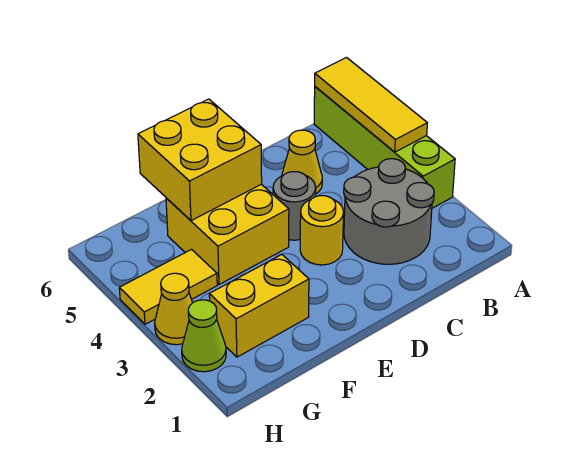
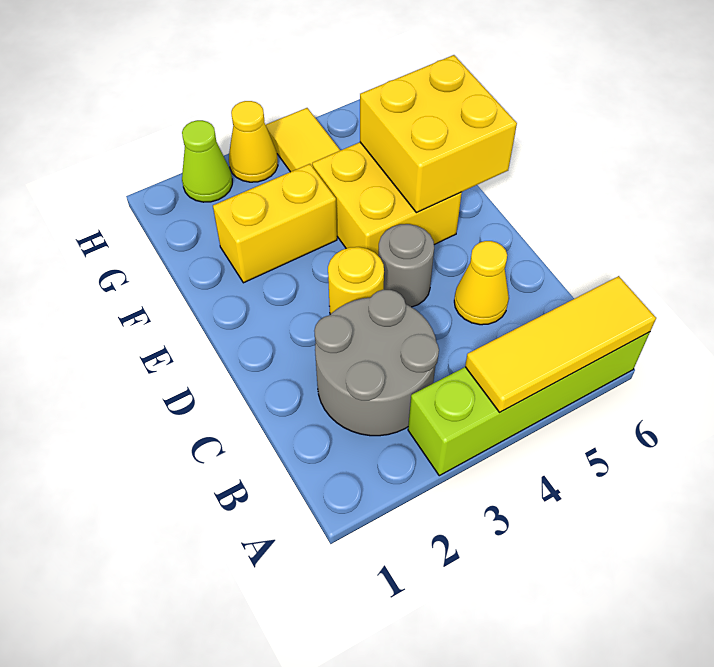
yellow brick F2:G2 level 1 -> yellow brick F2:F3 level 1

